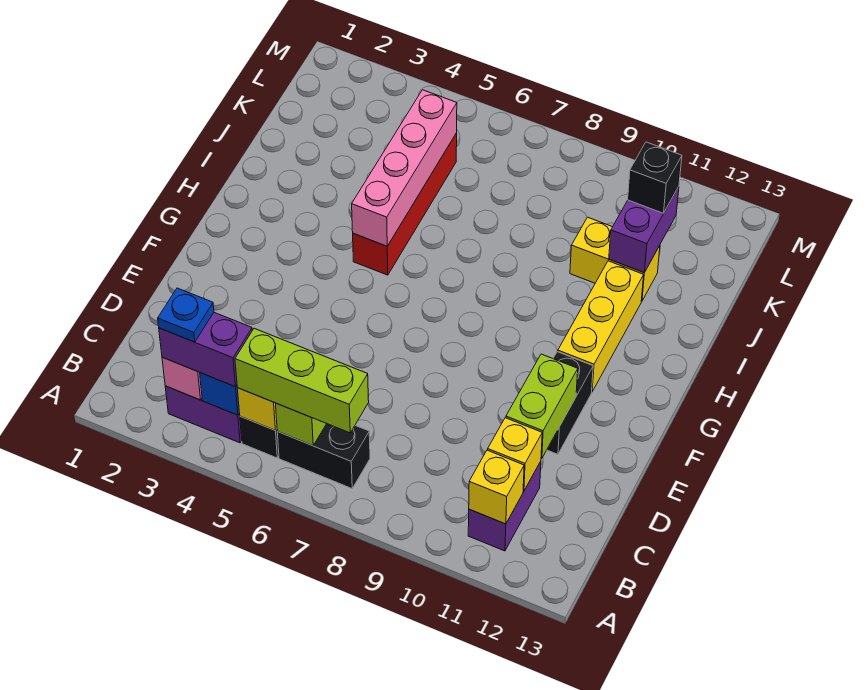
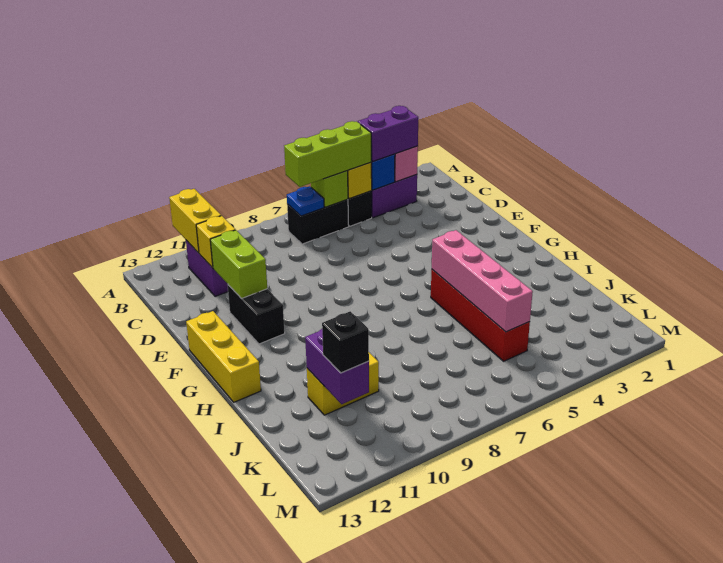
blue plate B3 level 4 -> blue plate B7 level 2
yellow brick B11 level 2 -> yellow brick A11:B11 level 2
yellow brick G11:I11 level 1 -> yellow brick F13:H13 level 1

